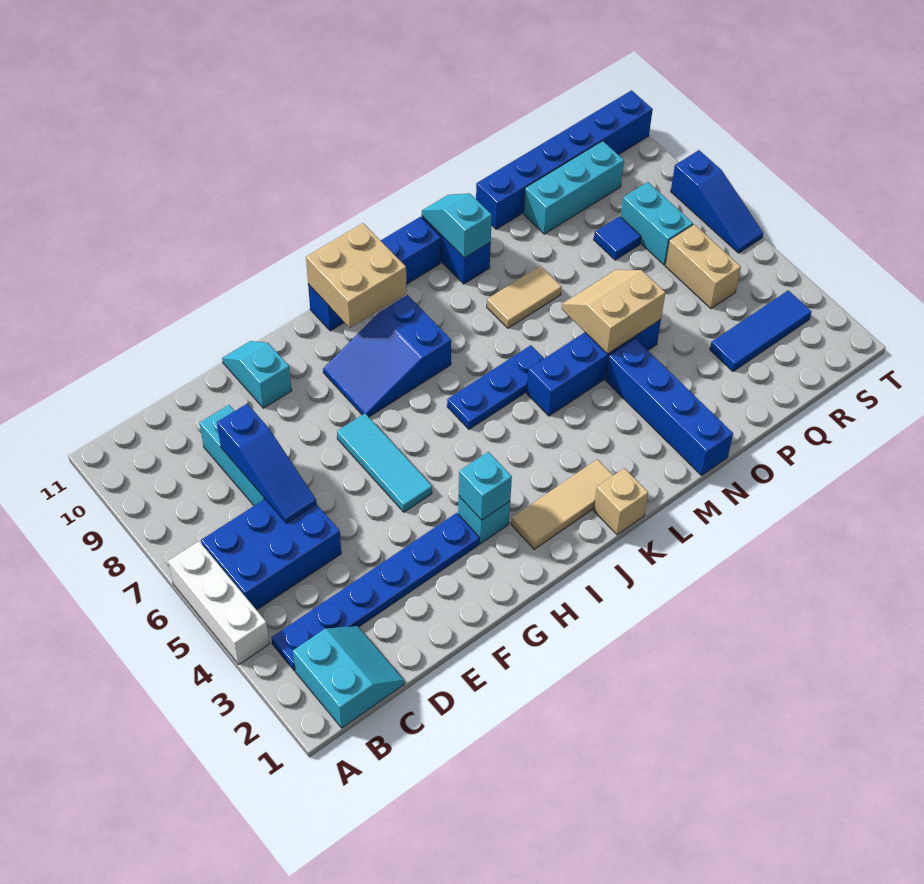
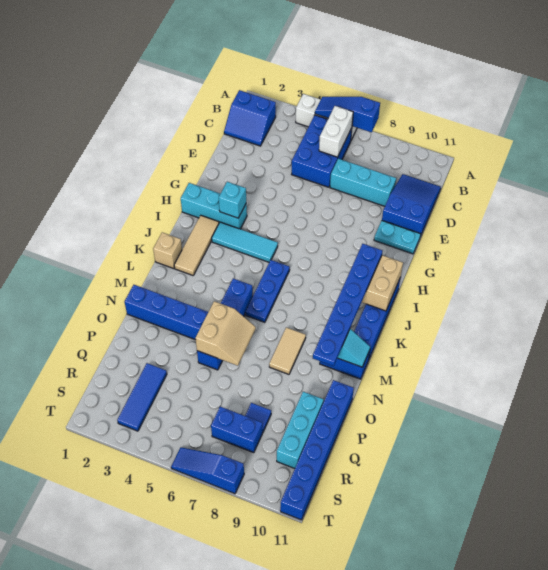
cyan slope B1:C2 level 1 top B -> blue slope B1:C2 level 1 top B
blue plate B3:G3 level 1 -> blue plate I10:N10 level 3
none -> white brick B6:C6 level 2
blue slope D6:D8 level 2 top 8 -> blue slope A5:A7 level 2 top 7
cyan slope F10:F11 level 1 top 10 -> cyan plate F10:F11 level 1
cyan tile G5:G7 level 1 -> cyan tile I3:I5 level 1
cyan brick H3 level 1 -> cyan brick H1:H3 level 1
blue slope H8:J9 level 1 top J -> blue slope C10:E11 level 1 top E
tan brick R5:R6 level 1 -> none
cyan brick R7:R8 level 1 -> blue brick R7:R8 level 1

